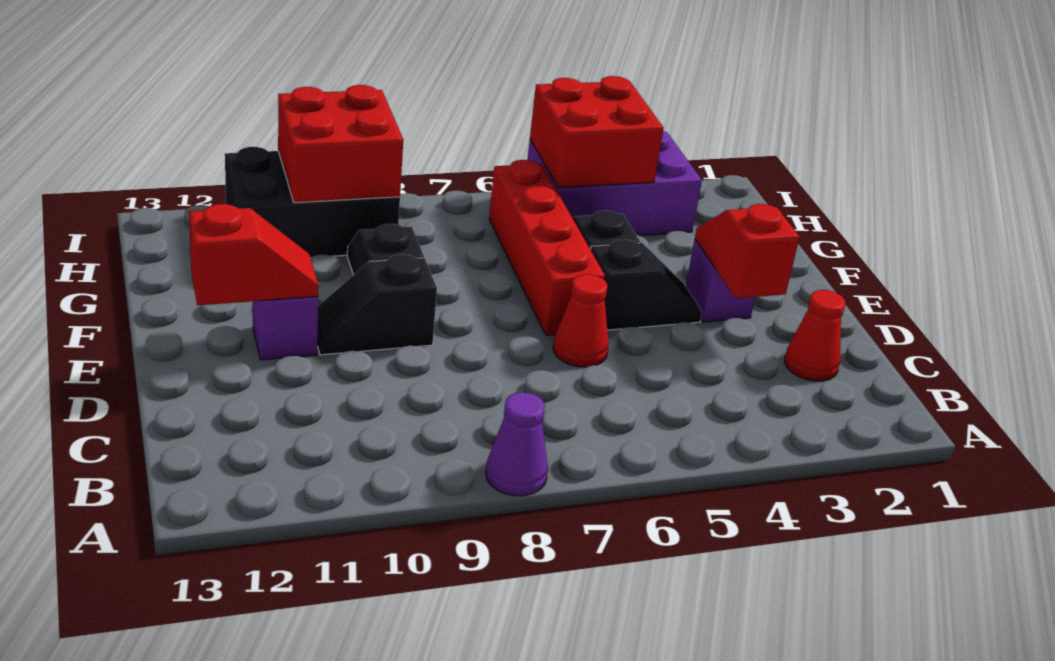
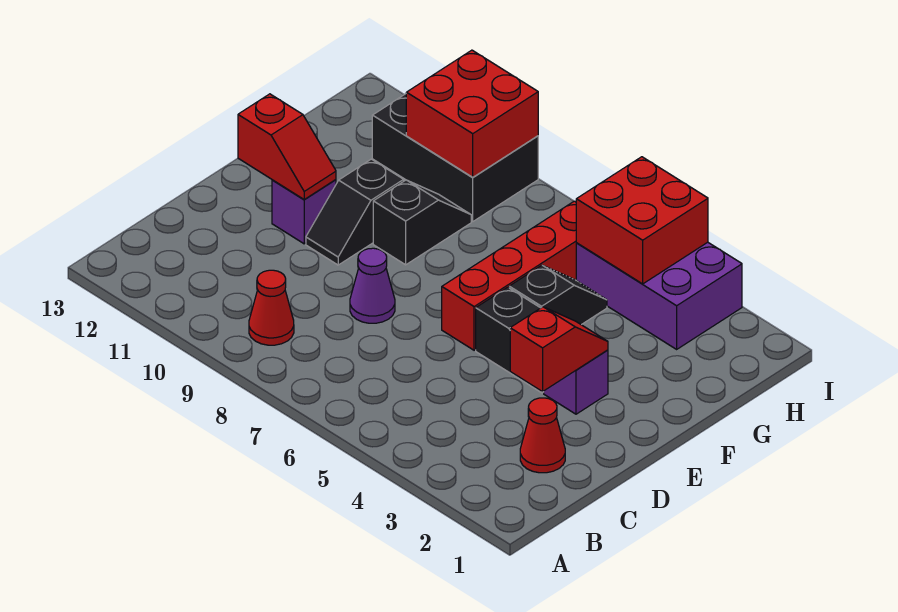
purple cone A8 level 1 -> purple cone D8 level 1
red cone D6 level 1 -> red cone B9 level 1
black slope E9:E10 level 1 top 9 -> black slope E10:F10 level 1 top F

